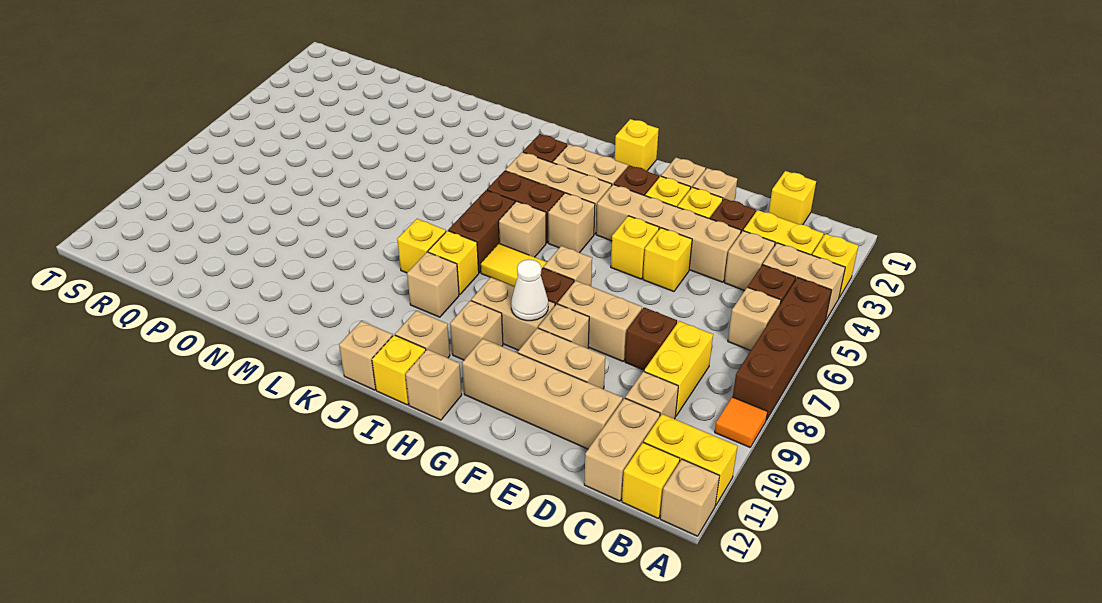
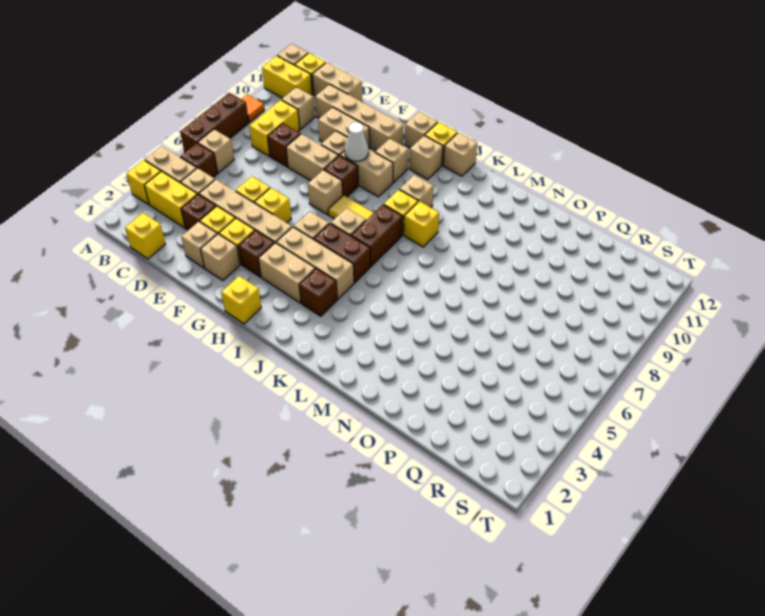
brown brick A5:A8 level 1 -> brown brick A6:A8 level 1
tan brick C11:C12 level 1 -> tan brick C12:D12 level 1

